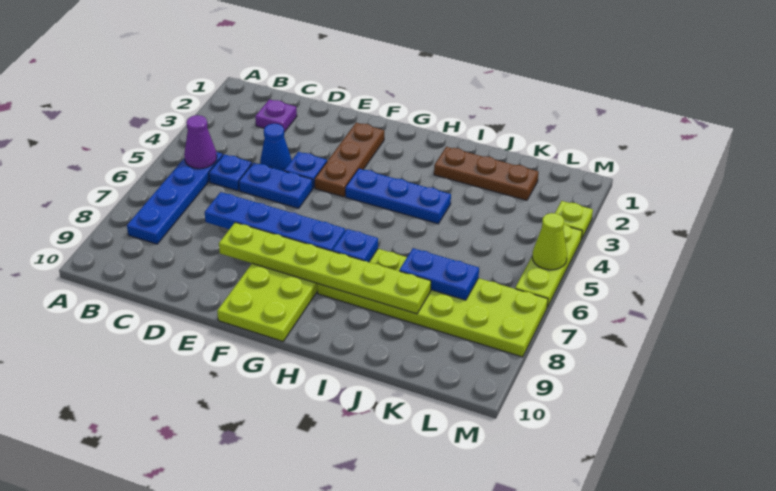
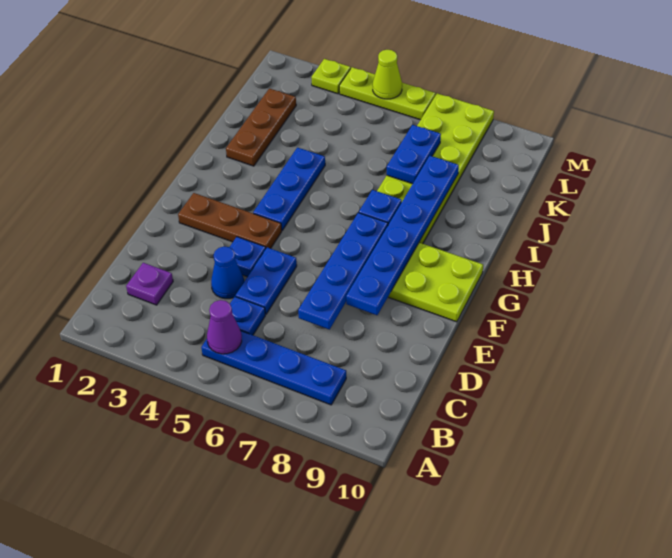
lime plate E8:J8 level 2 -> blue plate E8:J8 level 2

